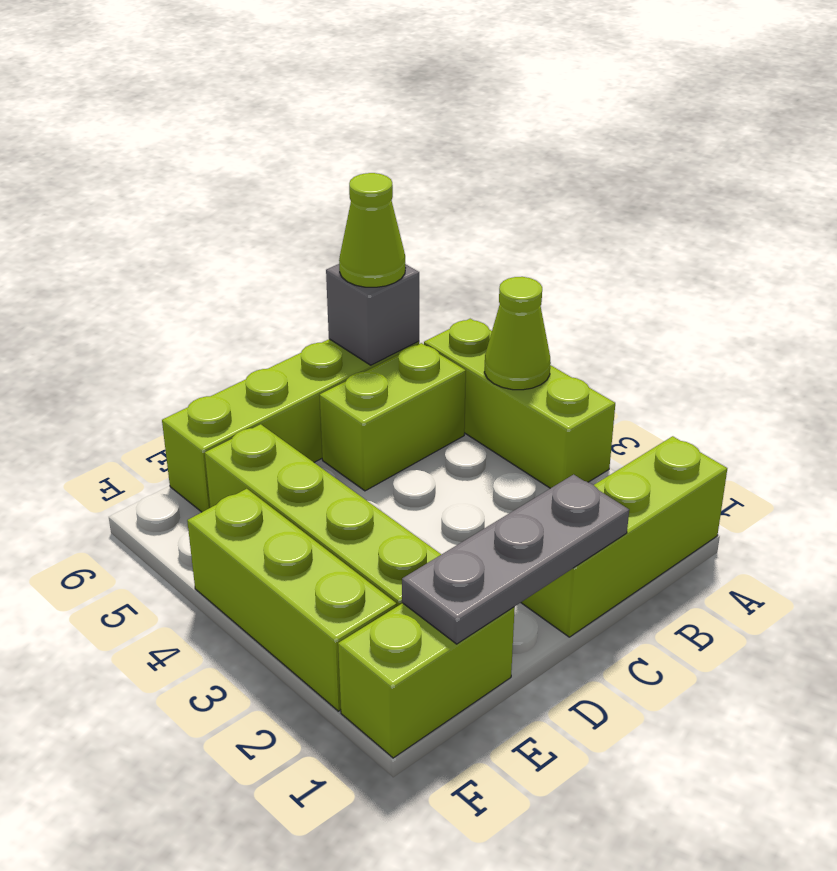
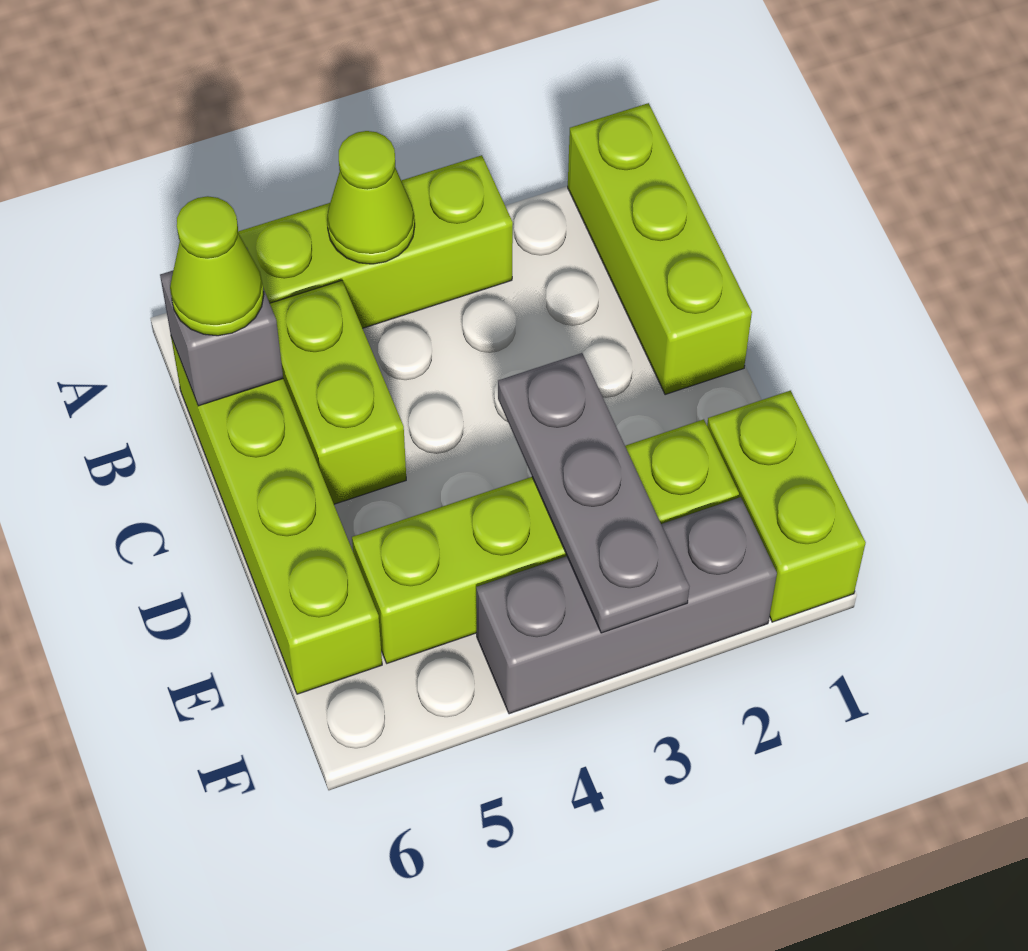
grey plate C1:E1 level 2 -> grey plate D3:F3 level 2
lime brick F2:F4 level 1 -> grey brick F2:F4 level 1

